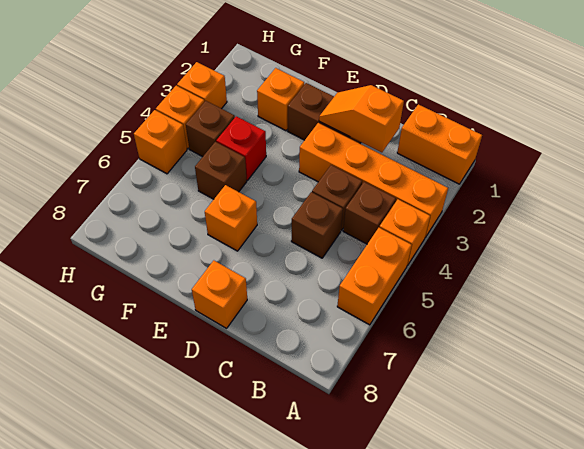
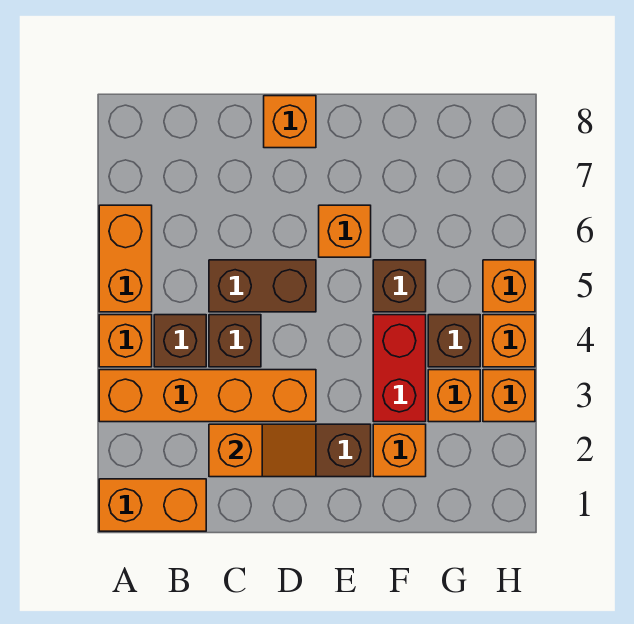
brown brick C5 level 1 -> brown brick C5:D5 level 1
red brick F4 level 1 -> red brick F3:F4 level 1
none -> orange brick G3 level 1

